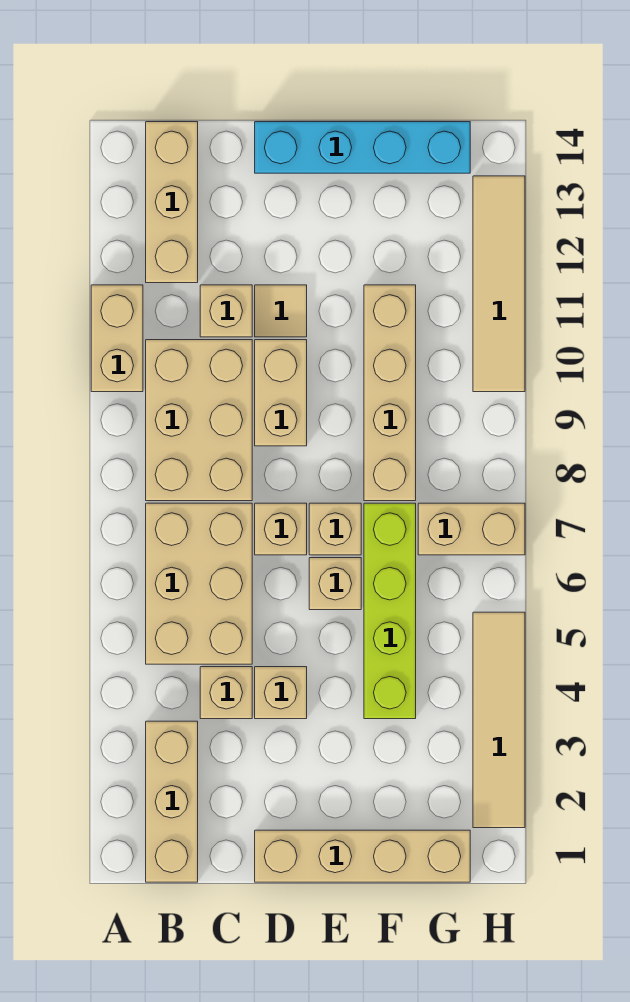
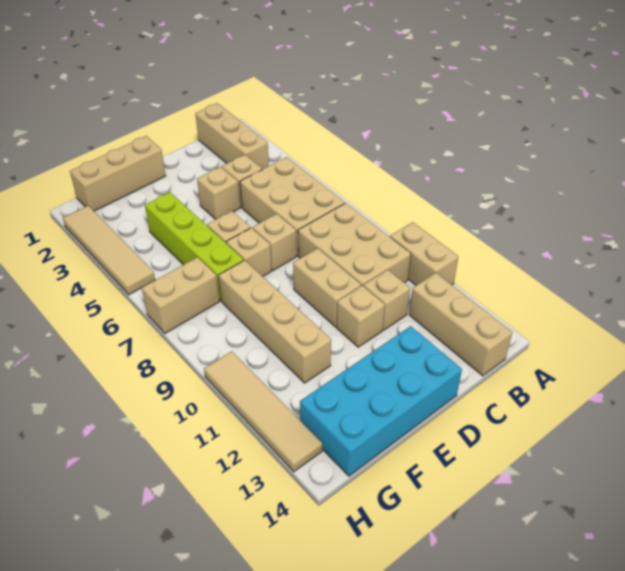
tan brick D1:G1 level 1 -> tan brick E1:G1 level 1
tan tile D11 level 1 -> tan brick D11 level 1
cyan brick D14:G14 level 1 -> cyan brick D13:G14 level 1

